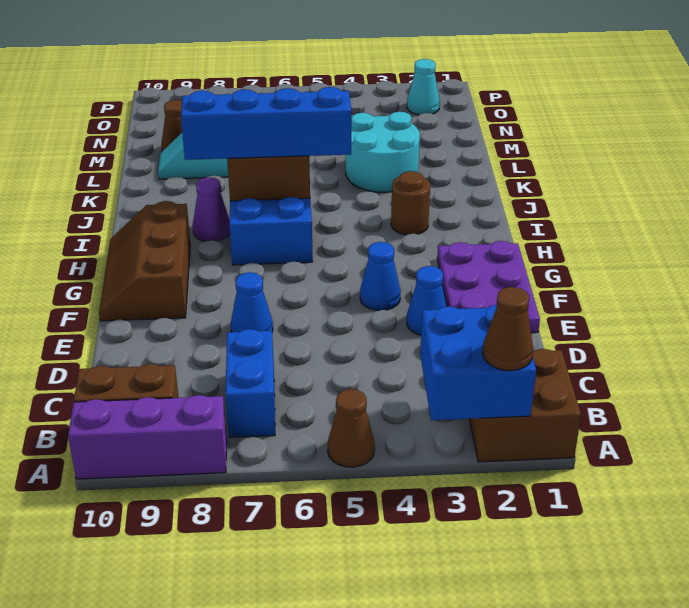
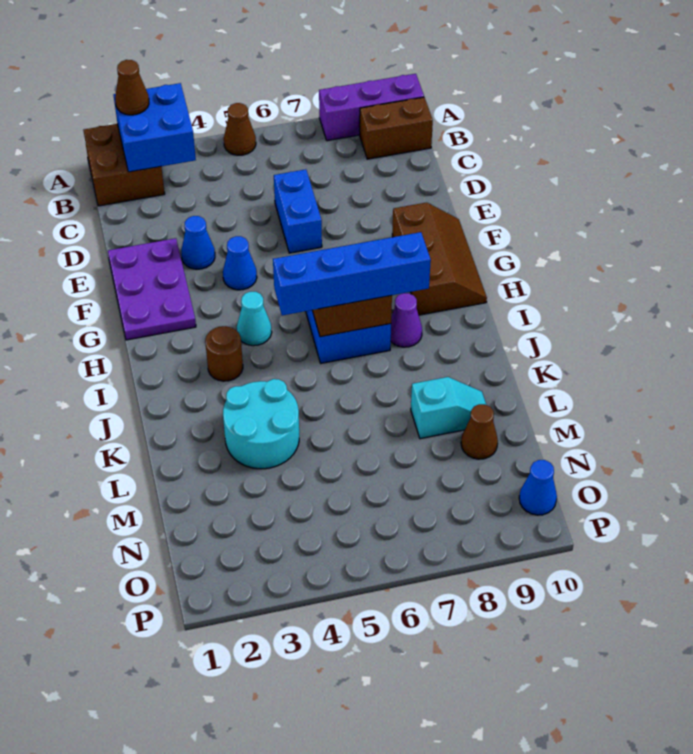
blue brick B7:C7 level 1 -> blue brick D6:E6 level 1
blue cone E7 level 1 -> blue cone O10 level 1
cyan cone O2 level 1 -> cyan cone H4 level 1

